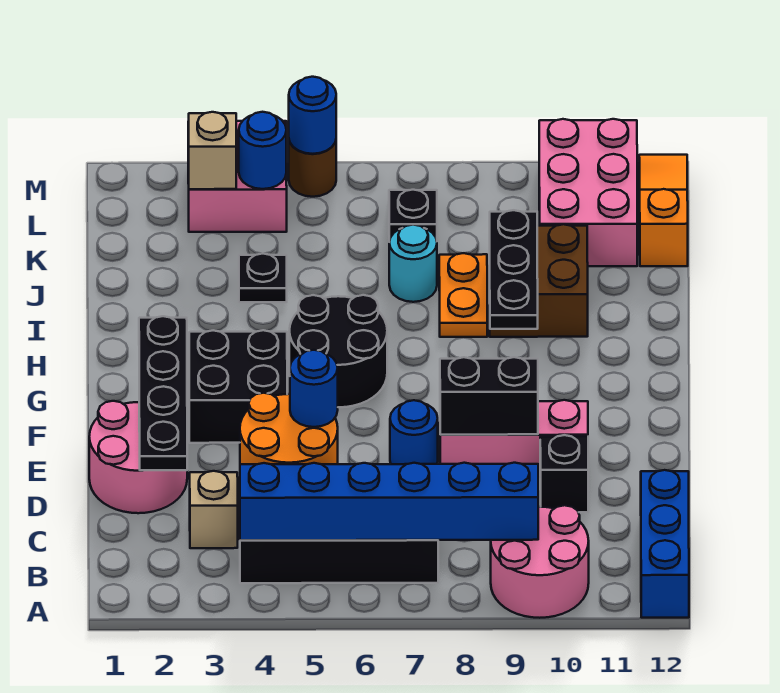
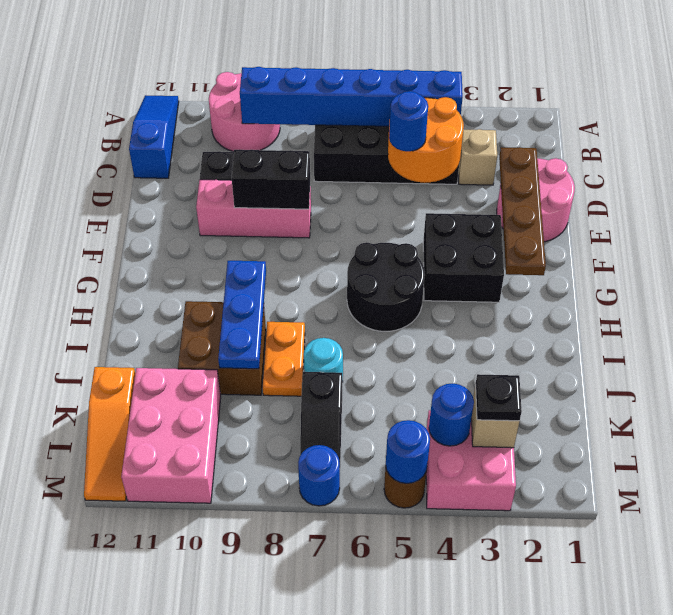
blue brick A12:C12 level 1 -> blue slope A12:C12 level 1 top C
black plate D2:G2 level 2 -> brown plate D2:G2 level 2
blue round brick E7 level 1 -> blue round brick M7 level 1
black plate H9:J9 level 2 -> blue plate H9:J9 level 2
black plate J4 level 1 -> black plate L3 level 3

